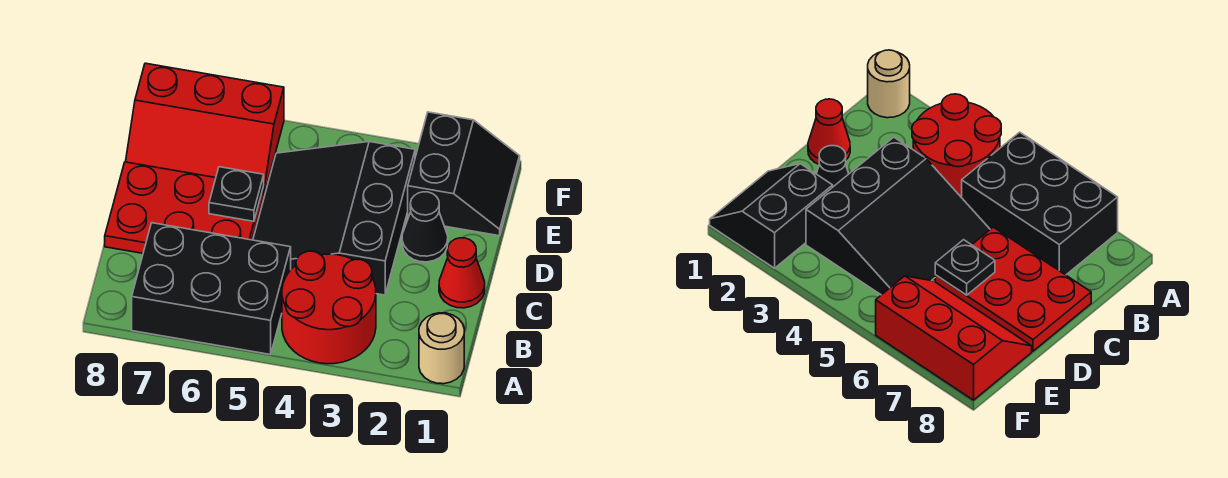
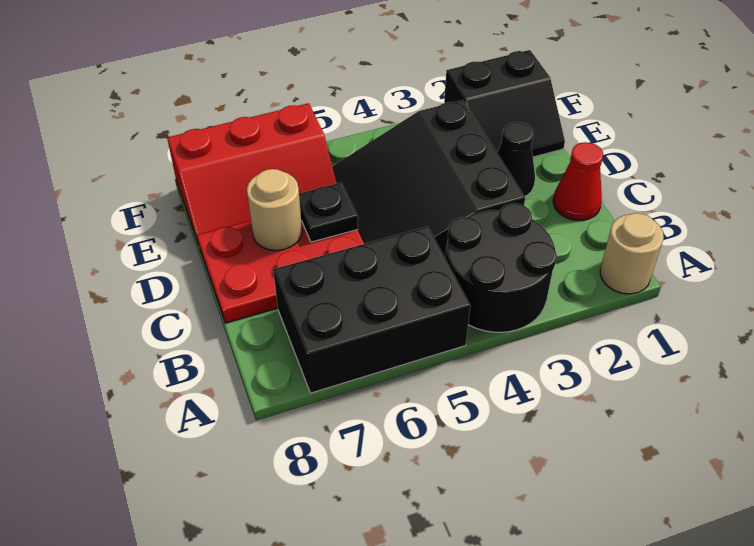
red round brick A3:B4 level 1 -> black round brick A3:B4 level 1
none -> tan round brick D7 level 2
black slope E1:F2 level 1 top 2 -> black slope E1:F2 level 1 top F

